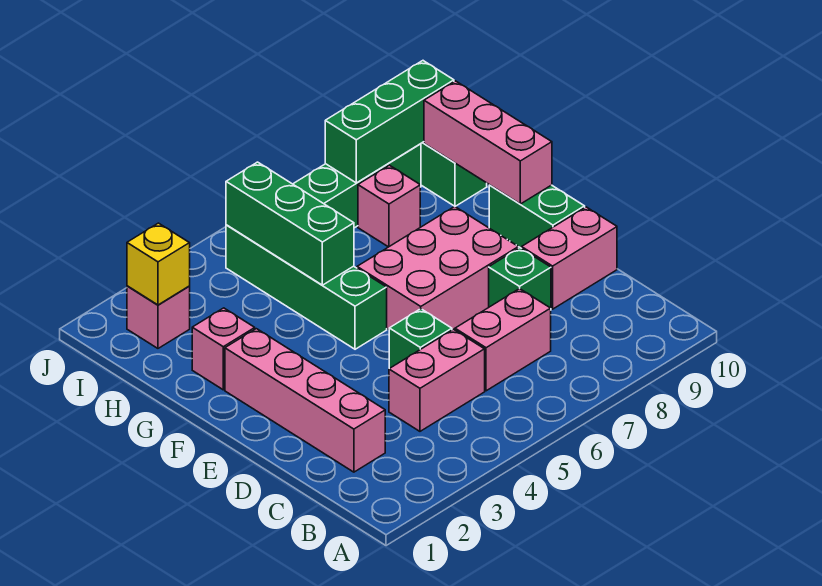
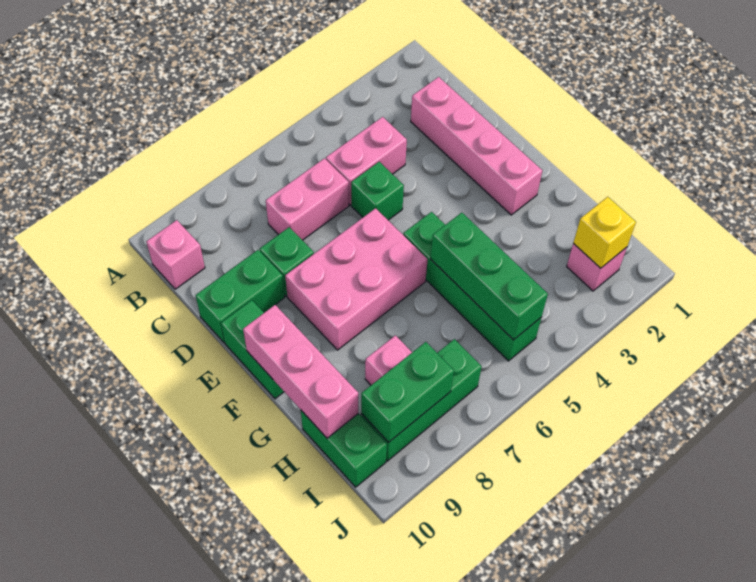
pink brick D9:D10 level 1 -> green brick D9:D10 level 1
pink brick G2 level 1 -> pink brick B10 level 1
green brick I8:I10 level 2 -> green brick I8:I9 level 2

